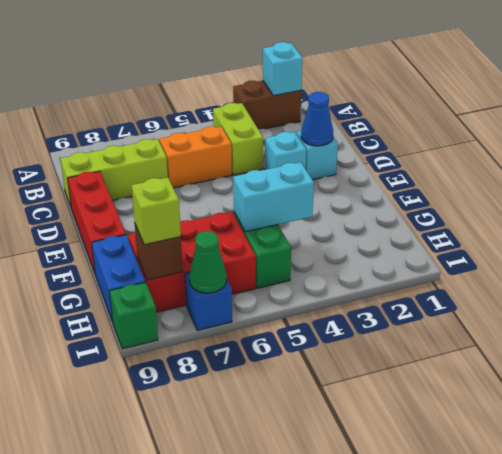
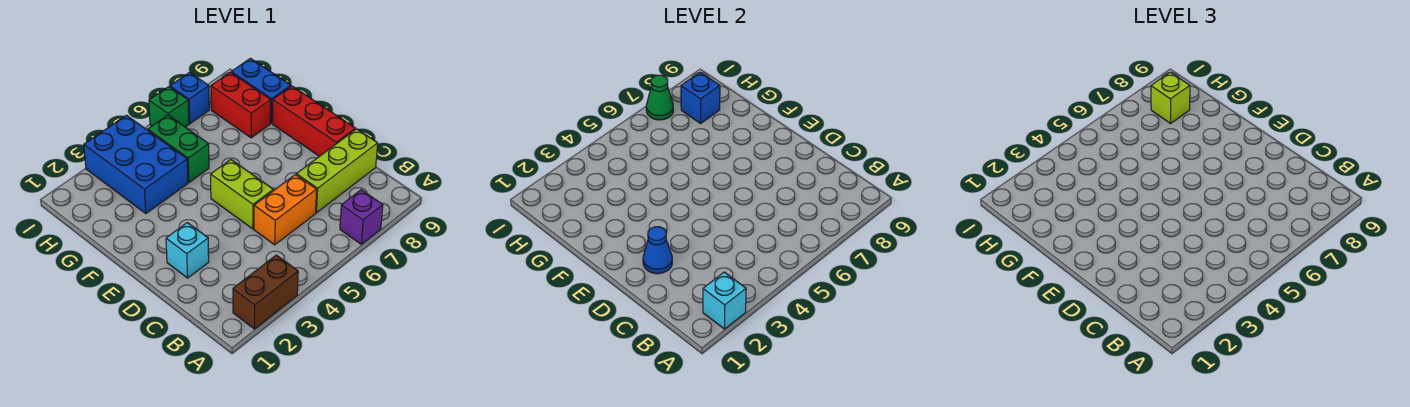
none -> purple brick A7 level 1
lime brick B4:C4 level 1 -> lime brick D5:E5 level 1
cyan brick D3 level 1 -> none
none -> blue brick G3:I4 level 1
cyan brick G4:G5 level 2 -> none
red brick G6:H8 level 1 -> red brick G8:H8 level 1
brown brick H8 level 2 -> blue brick H8 level 2
green brick I9 level 1 -> green brick I6 level 1

